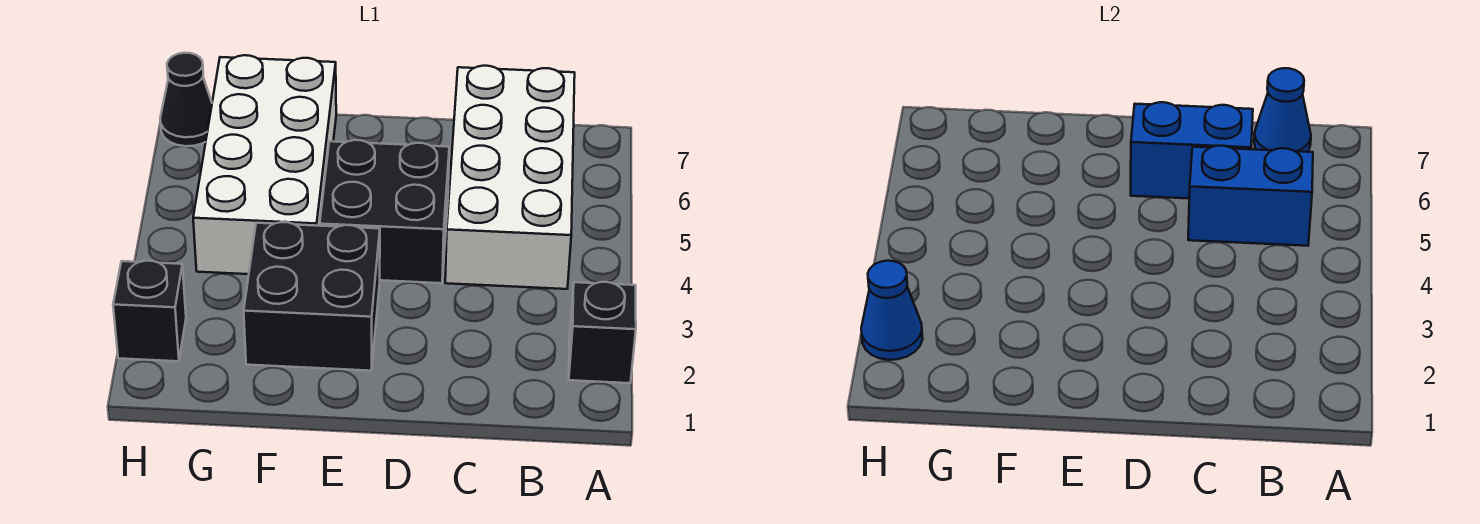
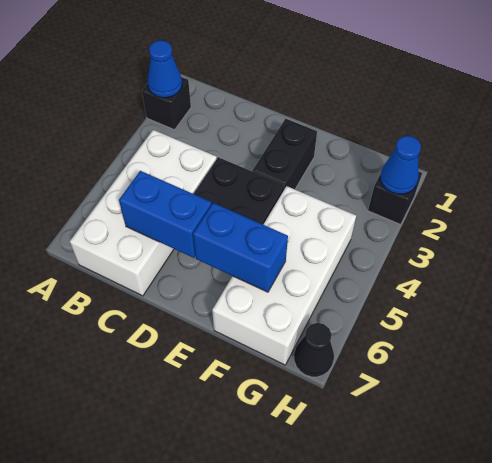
blue brick B5:C5 level 2 -> blue brick E6:F6 level 2
blue cone B7 level 2 -> blue cone A2 level 2
black brick E2:F3 level 1 -> black brick E2:E3 level 1

